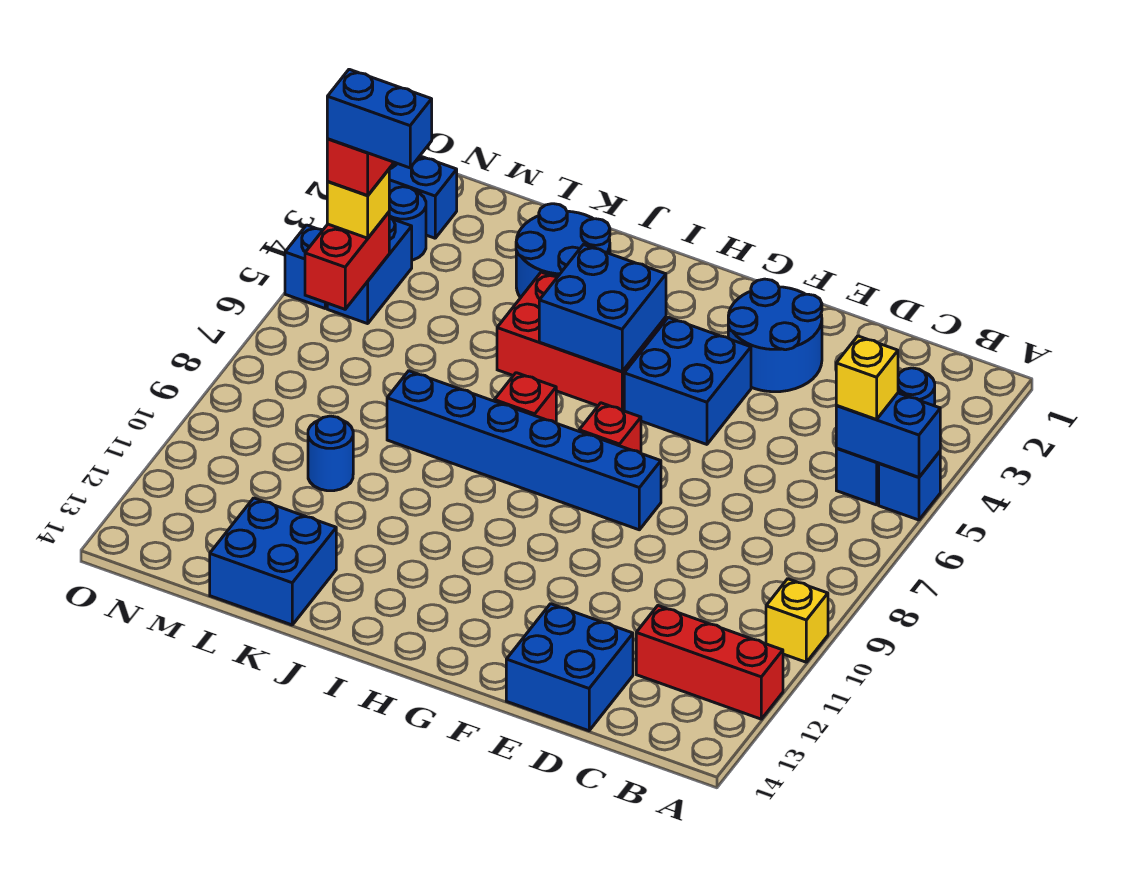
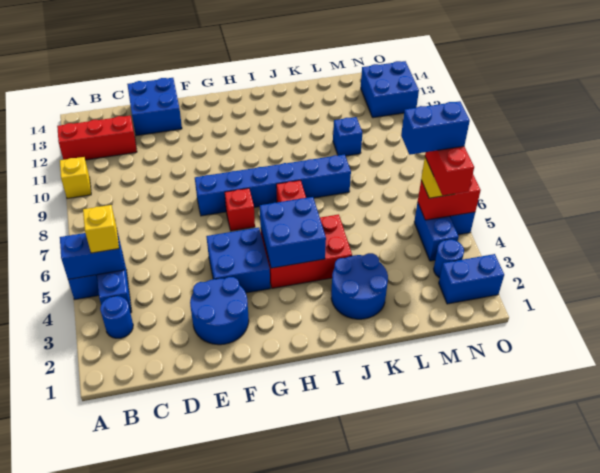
blue brick K13:L14 level 1 -> blue brick N12:O13 level 1
blue round brick L10 level 1 -> blue brick L10 level 1
red brick N5:N6 level 2 -> red brick N5:O5 level 2

